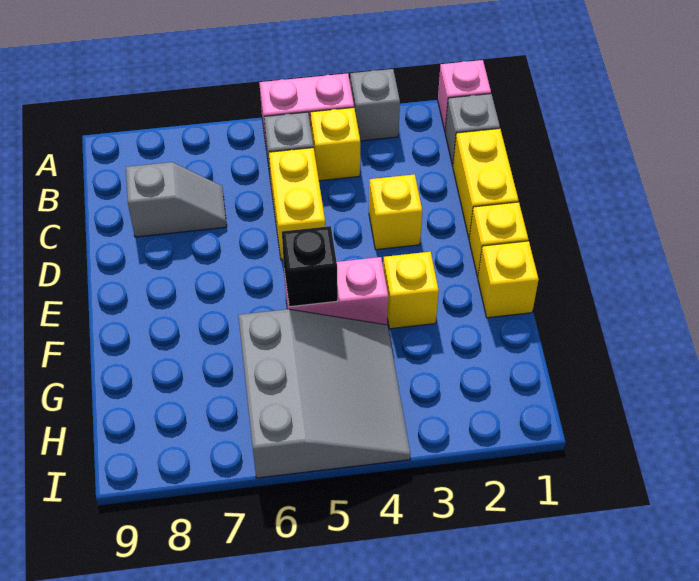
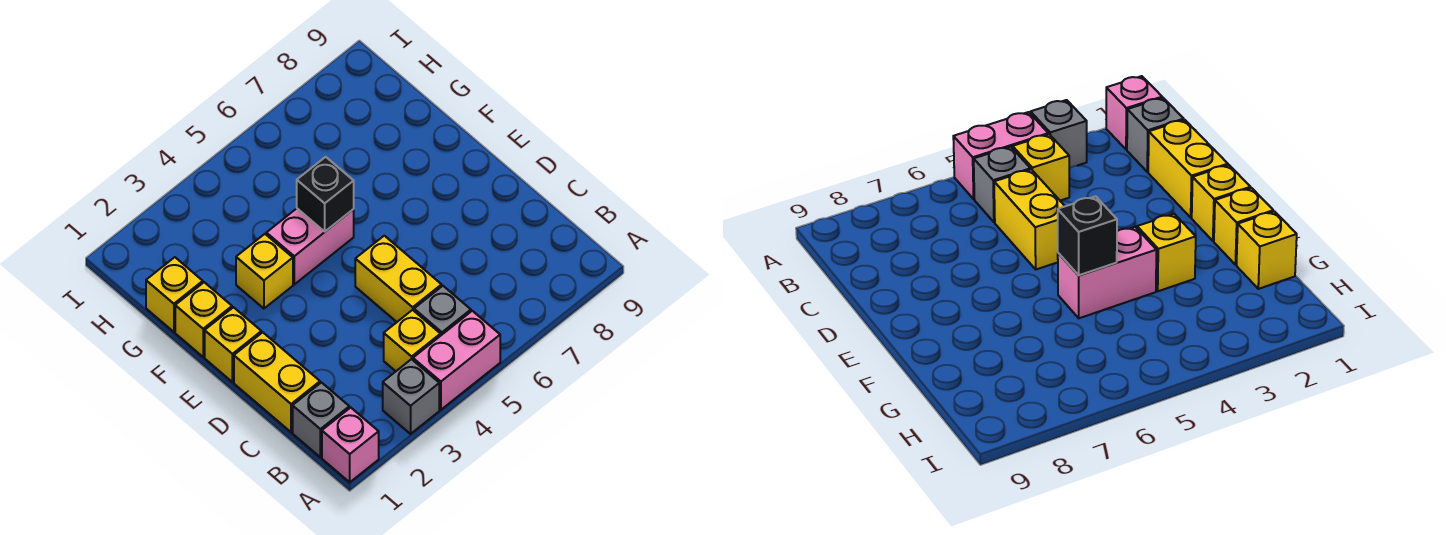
grey slope C7:C8 level 1 top 8 -> none
yellow brick D3 level 1 -> yellow brick G1 level 1
grey slope G4:I6 level 1 top 6 -> none

